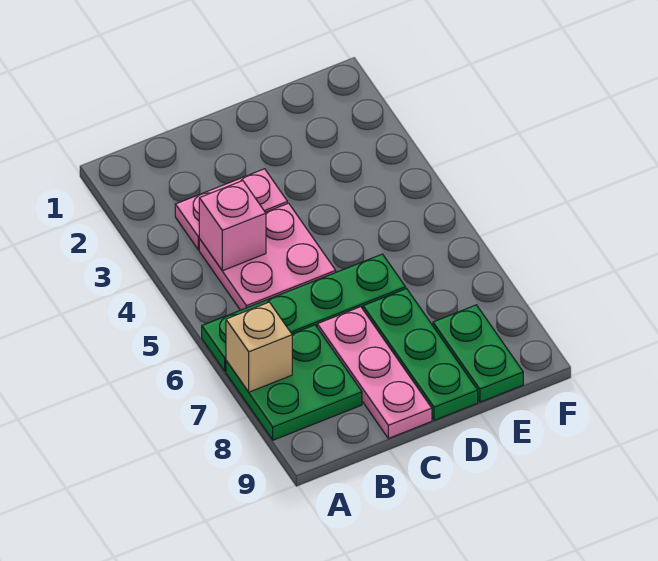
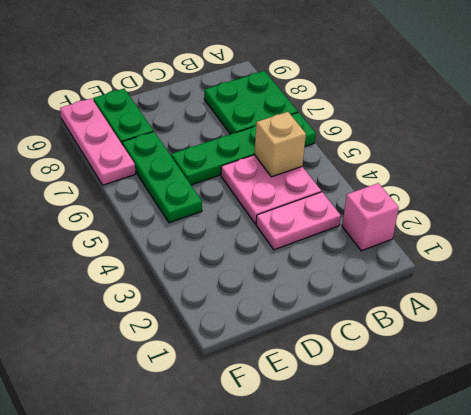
tan brick A7 level 2 -> tan brick B5 level 2
pink brick B4 level 2 -> pink brick A2 level 1
pink plate C7:C9 level 1 -> pink plate F7:F9 level 1
green plate D7:D9 level 1 -> green plate E5:E7 level 1

